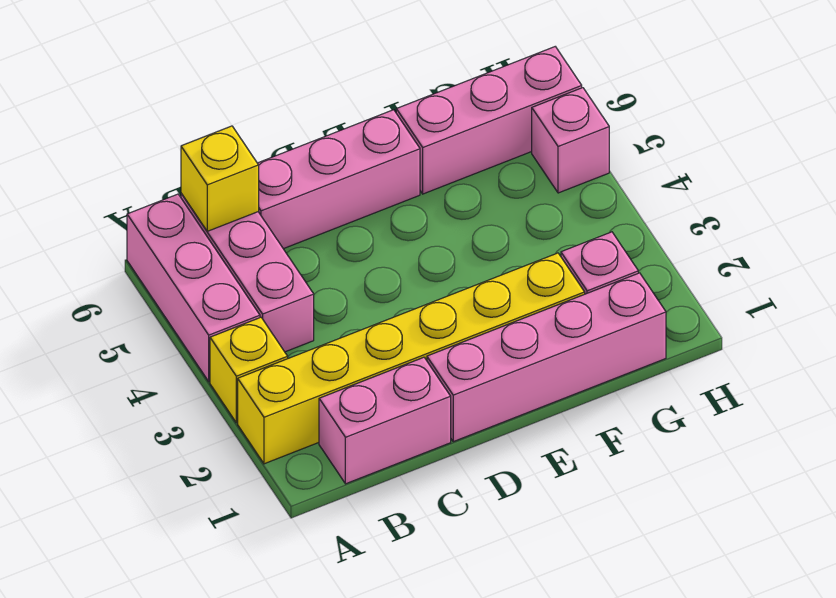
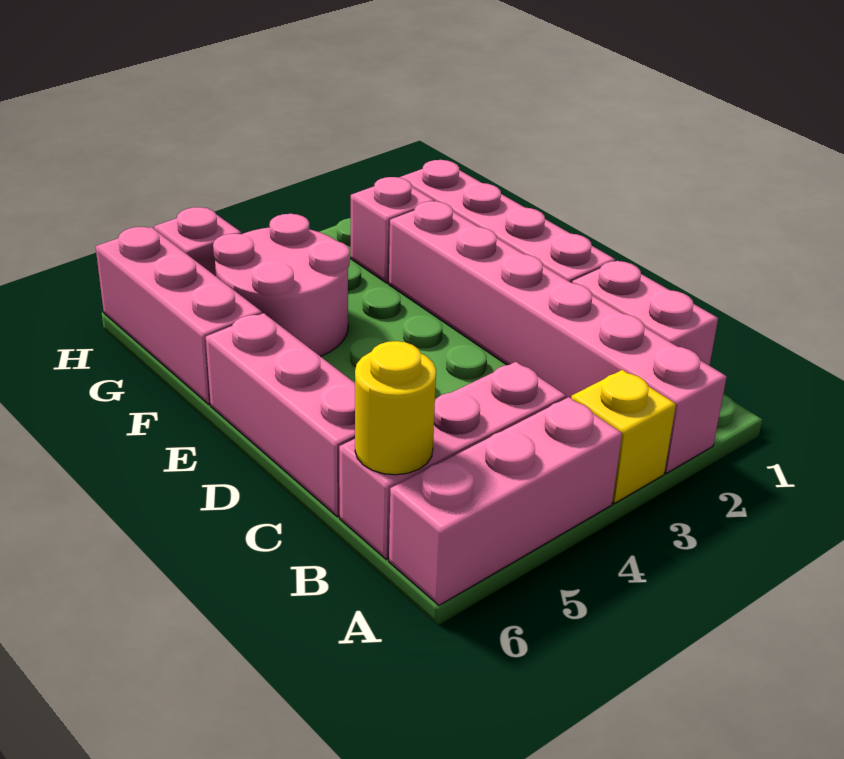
yellow brick A2:F2 level 1 -> pink brick A2:F2 level 1
yellow brick B6 level 2 -> yellow round brick B6 level 2
none -> pink round brick F4:G5 level 1

